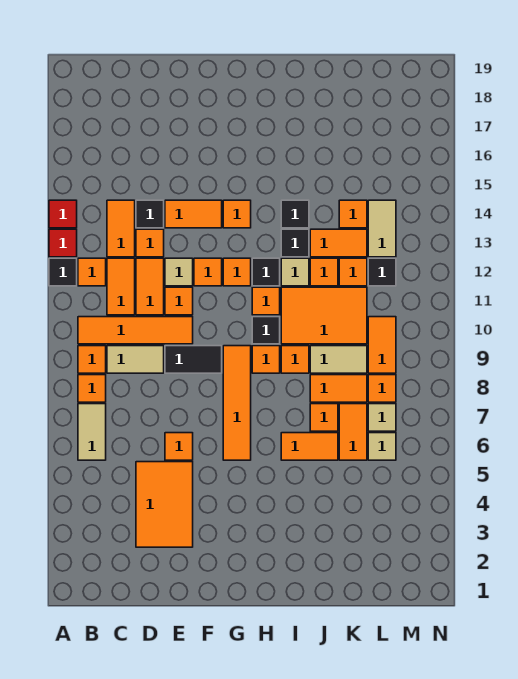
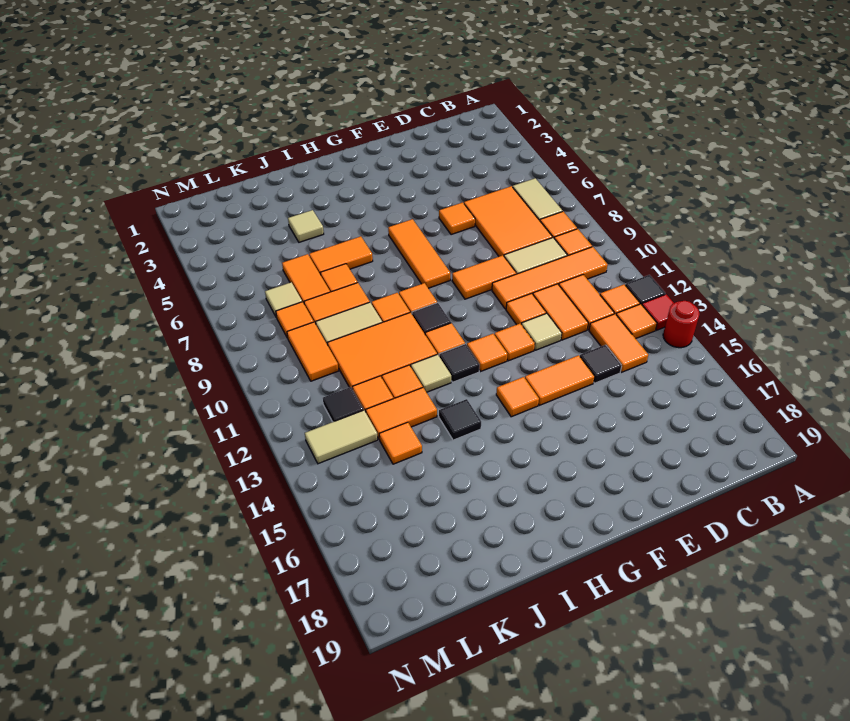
red tile A14 level 1 -> red round brick A14 level 1
orange tile D3:E5 level 1 -> orange tile C6:D8 level 1
orange tile D13 level 1 -> orange tile B13 level 1
black tile E9:F9 level 1 -> orange tile E9:F9 level 1
orange tile G6:G9 level 1 -> orange tile G6:G8 level 1
black tile I13 level 1 -> none
tan tile L6 level 1 -> tan tile J4 level 1
tan tile L13:L14 level 1 -> tan tile L13:M13 level 1

